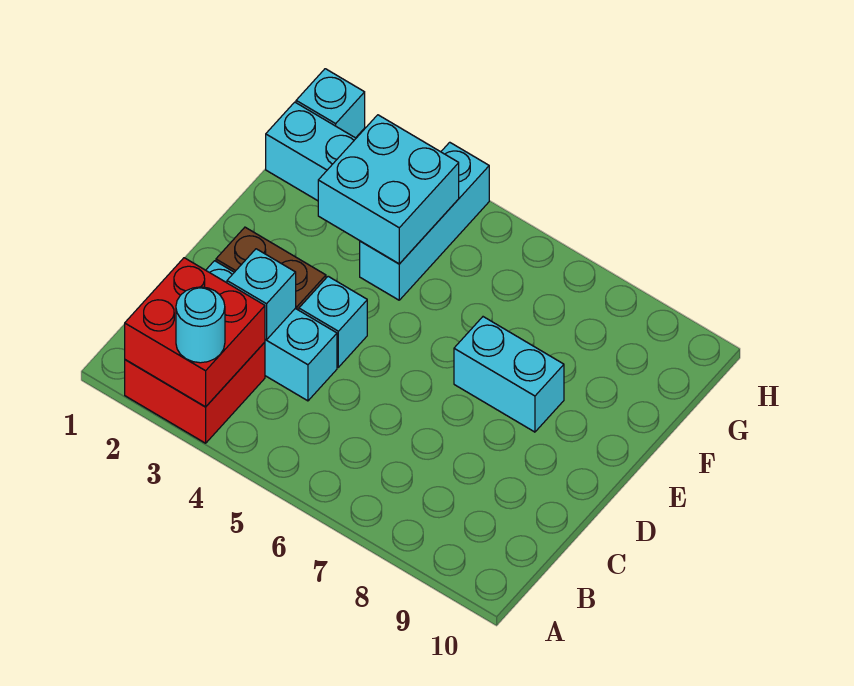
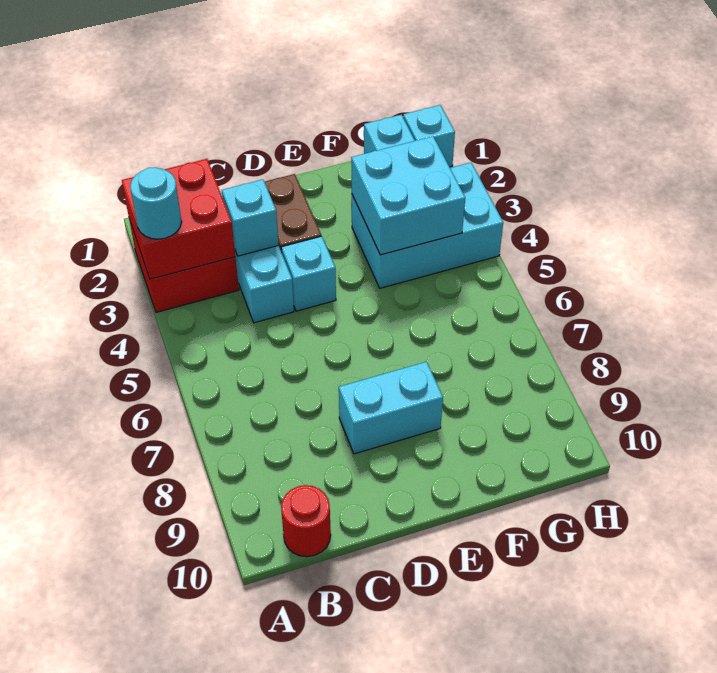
none -> red round brick B10 level 1
cyan brick E7:E8 level 1 -> cyan brick D8:E8 level 1
cyan brick F4:H4 level 1 -> cyan brick F3:H4 level 1

